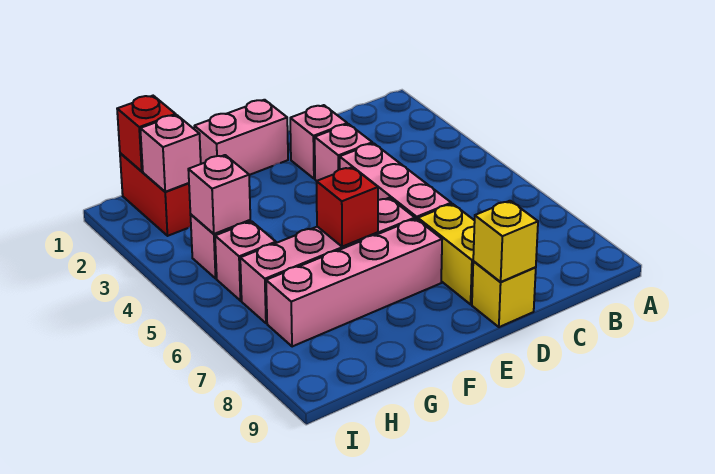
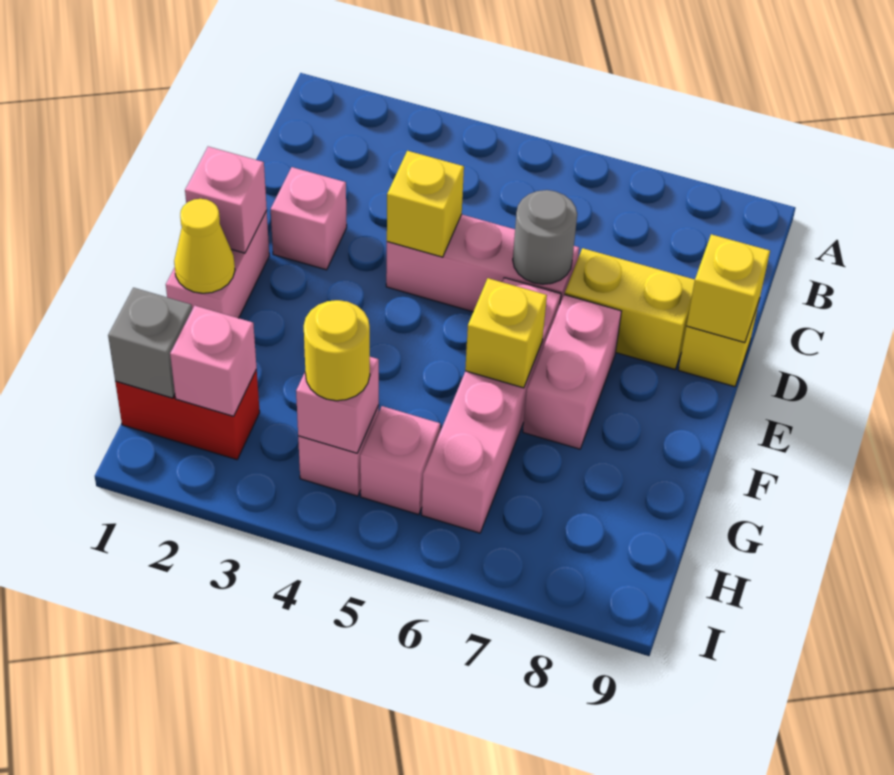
pink brick D3 level 1 -> pink brick E1 level 2
none -> yellow brick D4 level 2
none -> grey round brick D6 level 2
pink brick E7:H7 level 1 -> pink brick E7:F7 level 1
none -> yellow cone F1 level 2
red brick F6 level 2 -> yellow brick F6 level 2
red brick H1 level 2 -> grey brick H1 level 2
none -> yellow round brick H4 level 3

